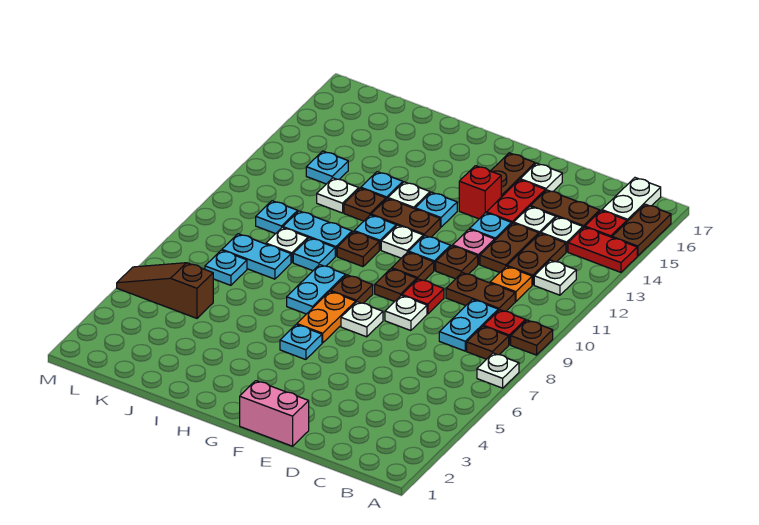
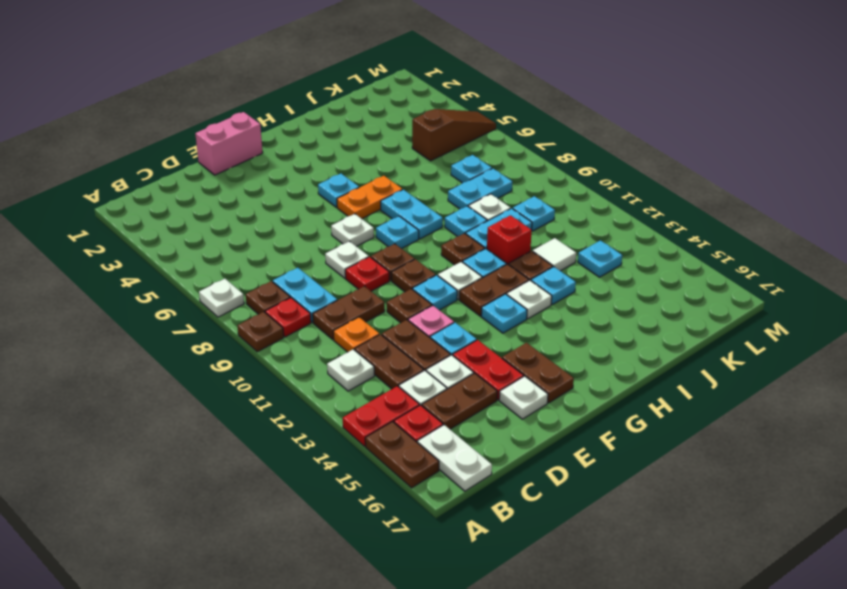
red brick F14 level 1 -> red brick I11 level 1
orange plate G6:G7 level 1 -> orange plate G6:H6 level 1
brown plate G8 level 1 -> cyan plate G8 level 1
white plate J12 level 1 -> white tile J12 level 1

